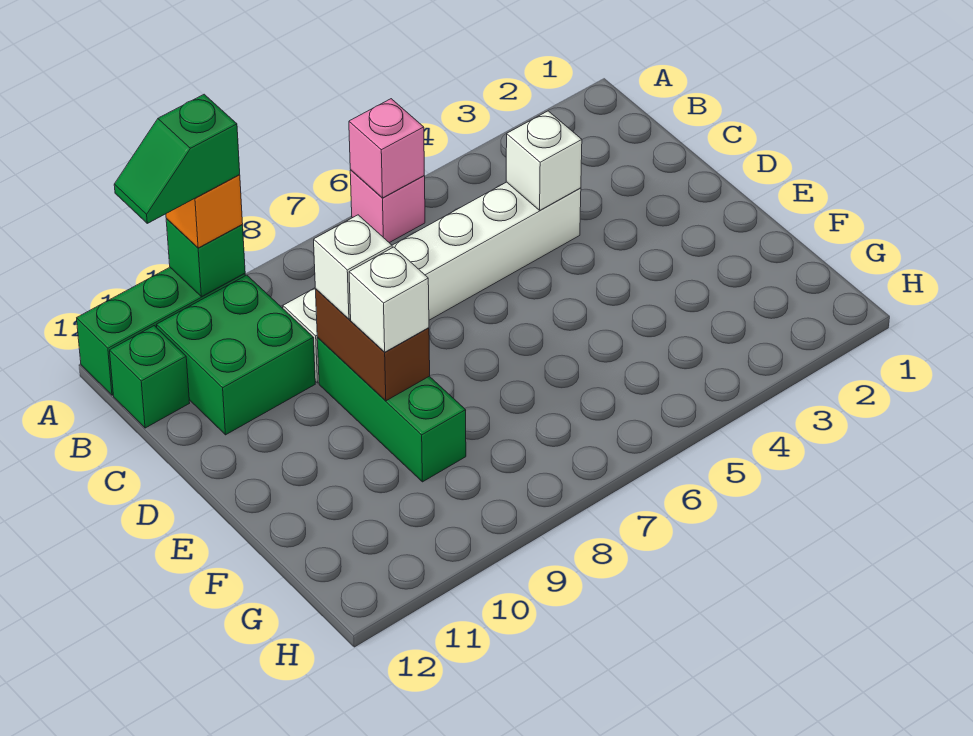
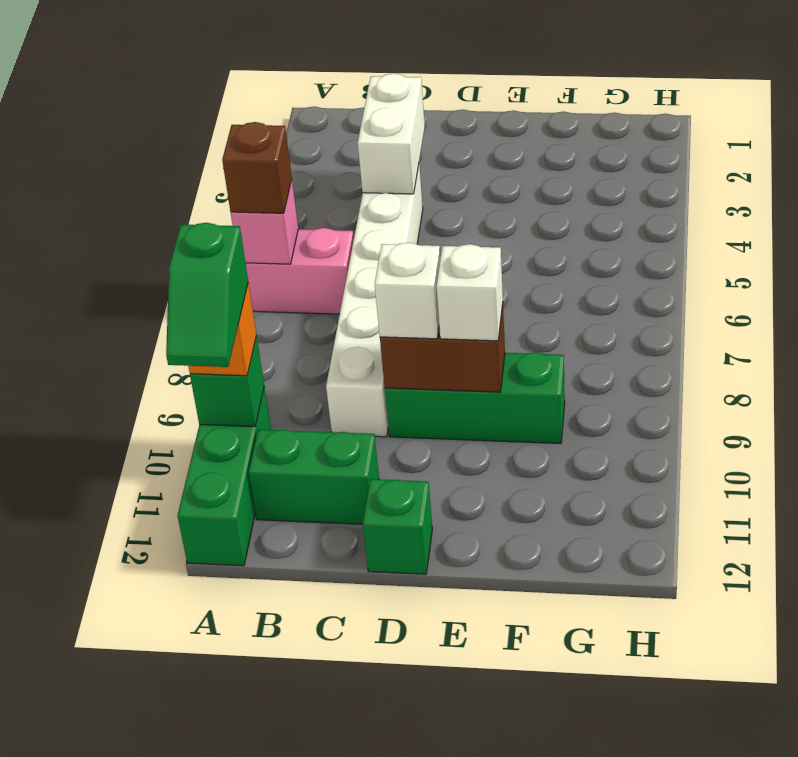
pink brick A6 level 1 -> pink brick A6:B6 level 1
none -> brown brick A6 level 3
green brick B10:C11 level 1 -> green brick B11:C11 level 1
green brick B12 level 1 -> green brick D12 level 1
white brick C4 level 2 -> white brick C3:C4 level 2

